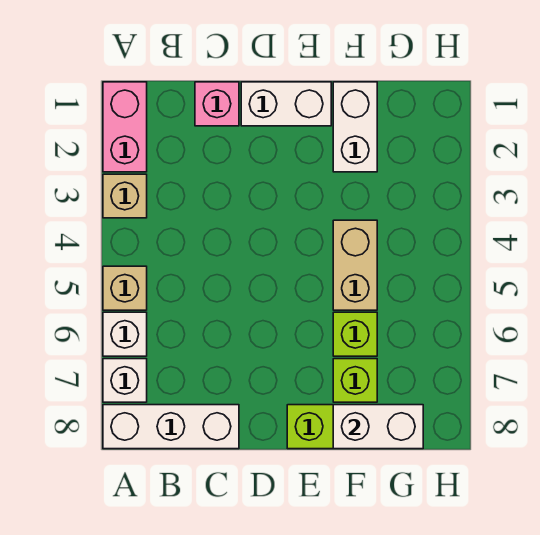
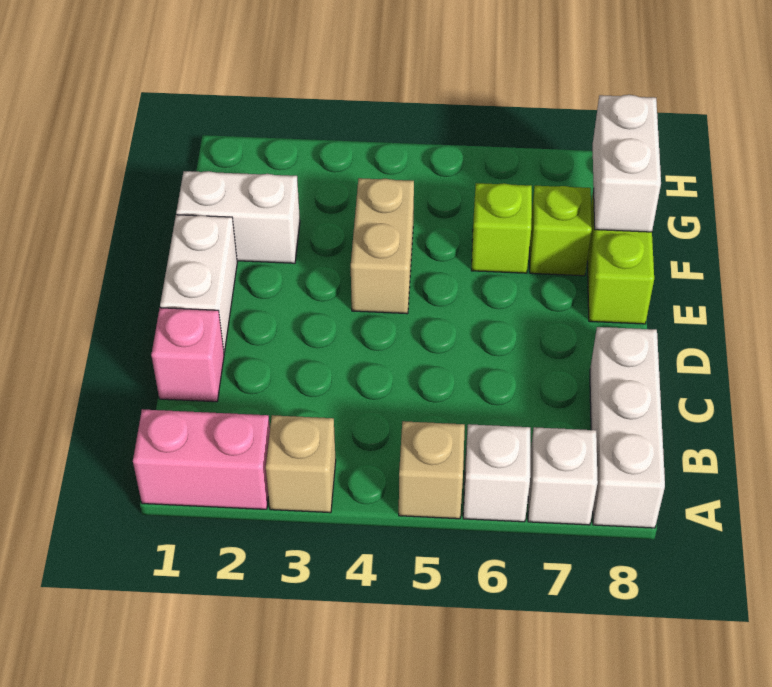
tan brick F4:F5 level 1 -> tan brick E4:F4 level 1

